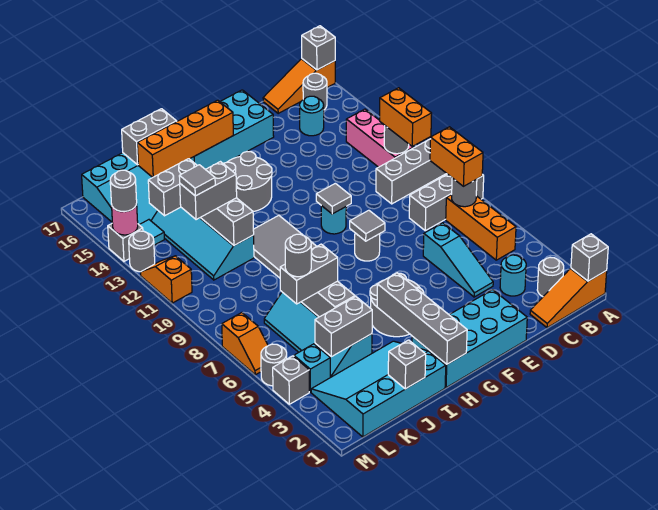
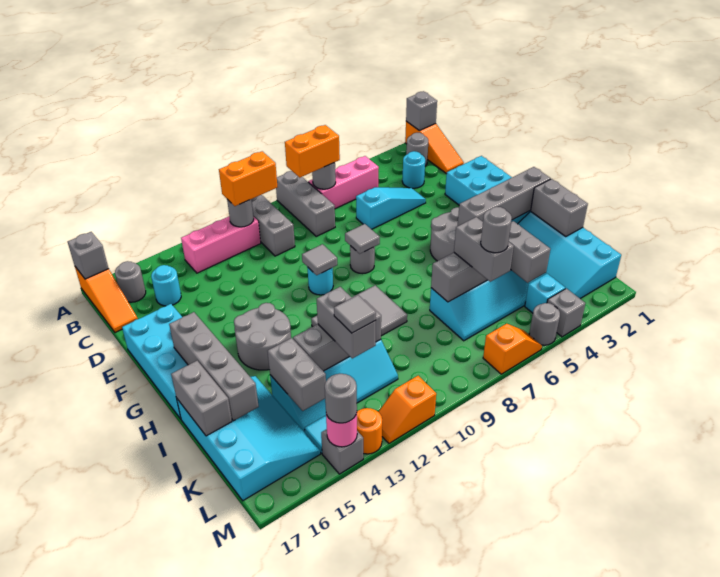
orange brick B5:B7 level 1 -> pink brick B5:B7 level 1
orange brick G16:J16 level 2 -> grey brick G16:J16 level 2
grey brick J1 level 2 -> grey brick I1:J1 level 2
grey round brick M13 level 1 -> orange round brick M13 level 1

